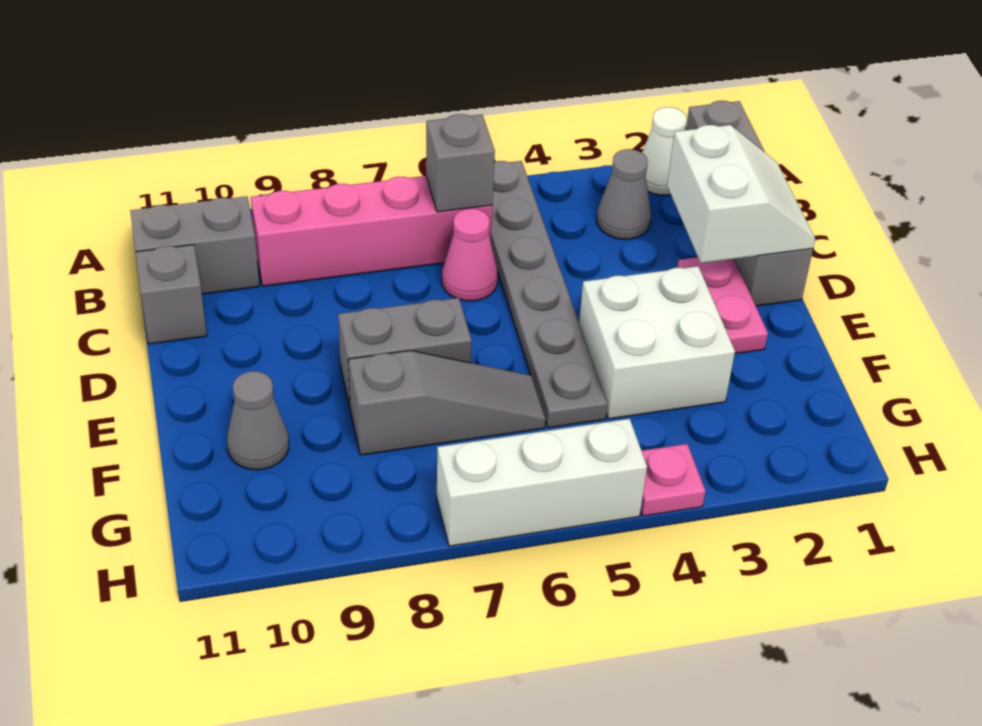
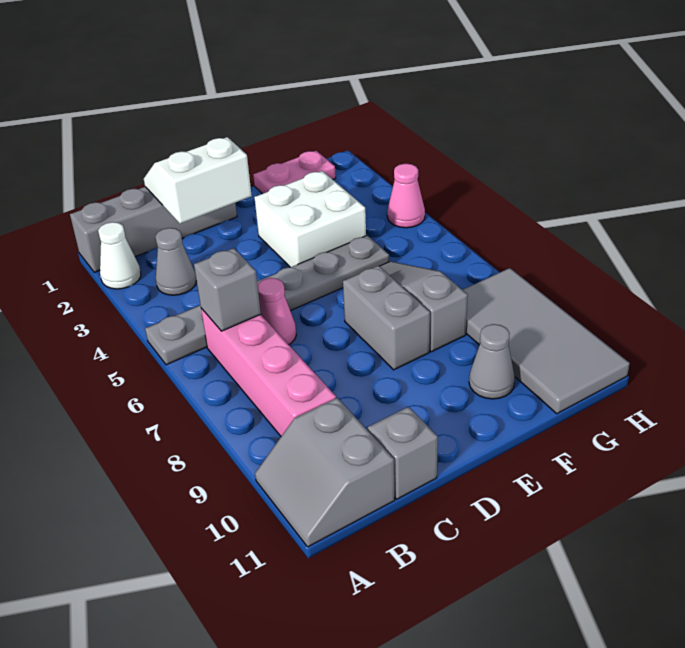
pink plate D2:E2 level 1 -> pink plate F1:G1 level 1
none -> grey tile G8:H11 level 1
pink plate H4 level 1 -> pink cone H4 level 1
white brick H5:H7 level 1 -> none

